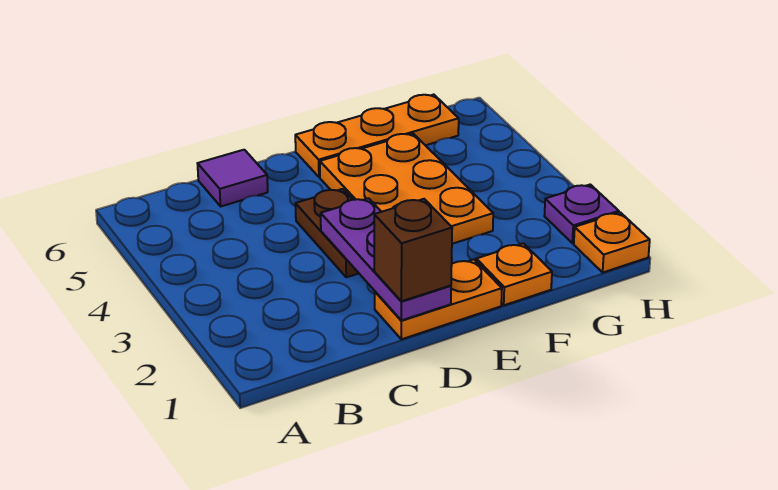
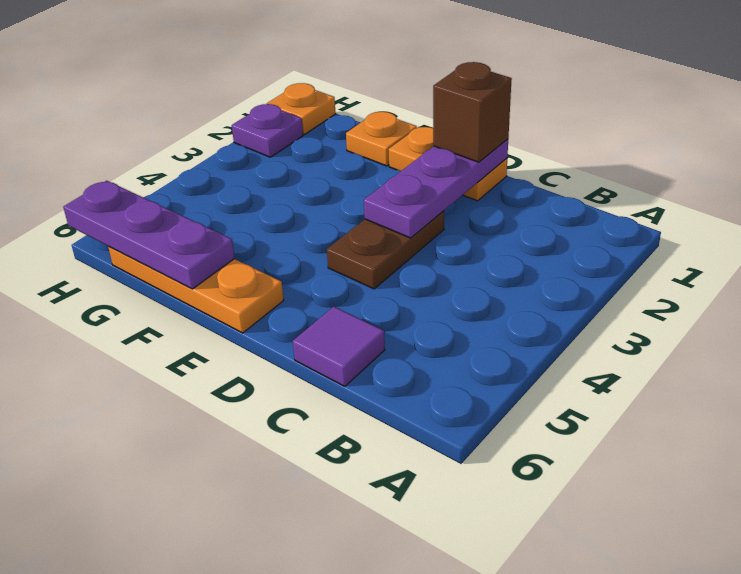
orange plate E3:F5 level 1 -> none
none -> purple plate F6:H6 level 2

